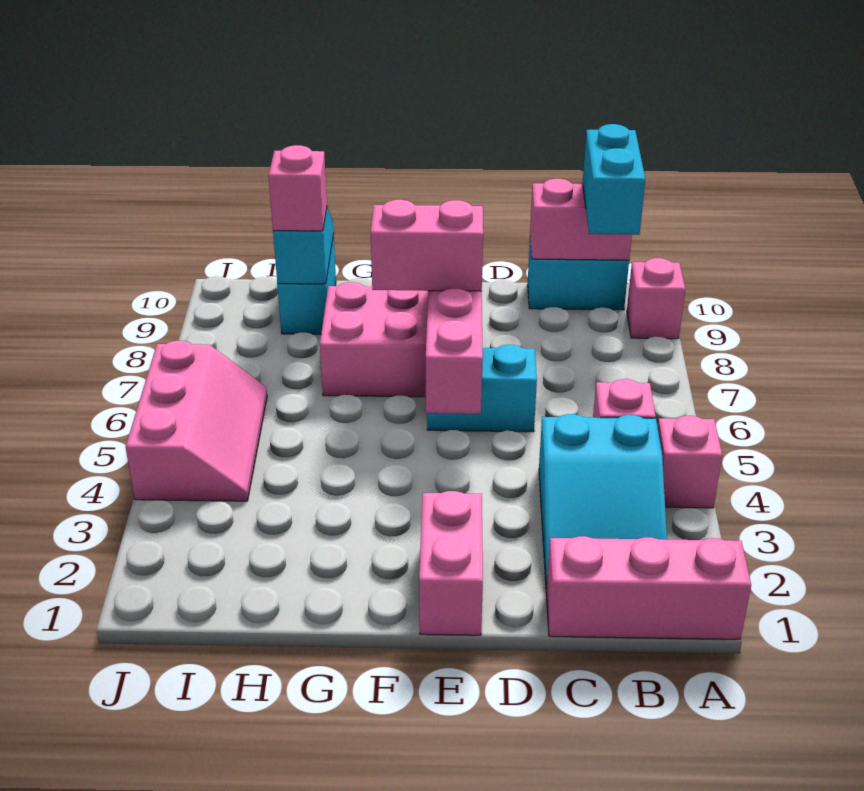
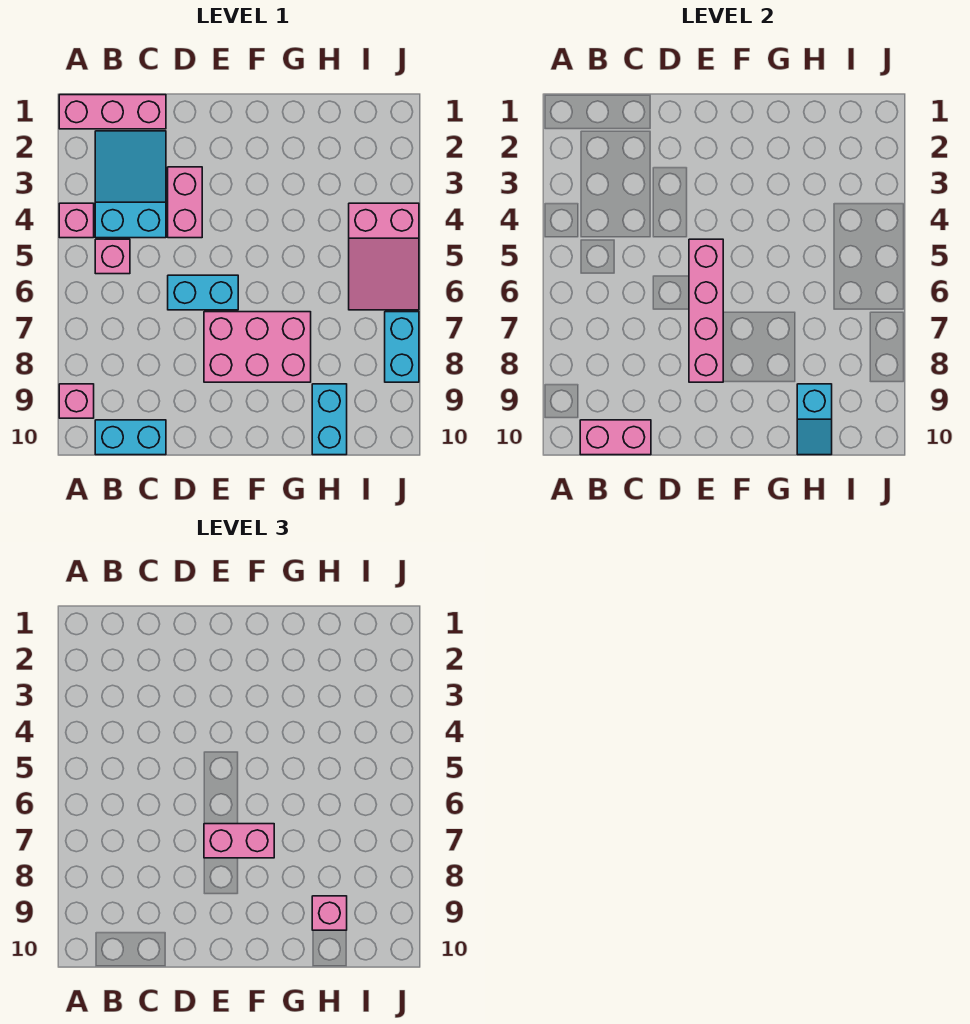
cyan brick B9:B10 level 3 -> cyan brick J7:J8 level 1
pink brick E1:E2 level 1 -> pink brick D3:D4 level 1
pink slope I4:J6 level 1 top J -> pink slope I4:J6 level 1 top 4

